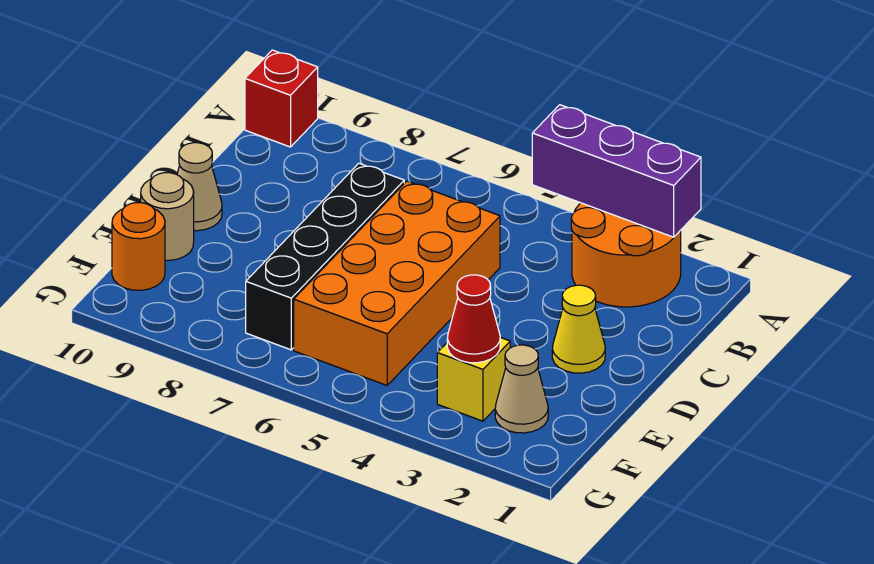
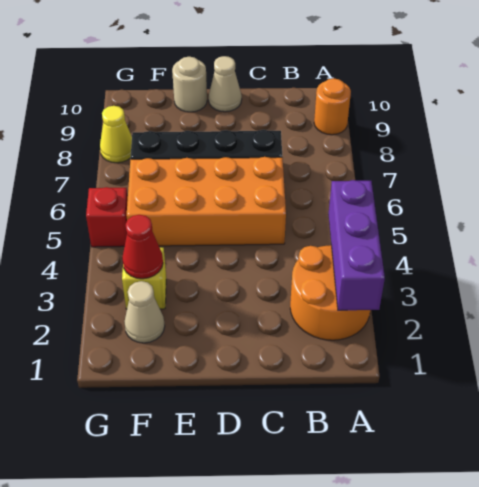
red brick A10 level 1 -> red brick G5 level 1
yellow cone D2 level 1 -> yellow cone G8 level 1
orange round brick F10 level 1 -> orange round brick A9 level 1

